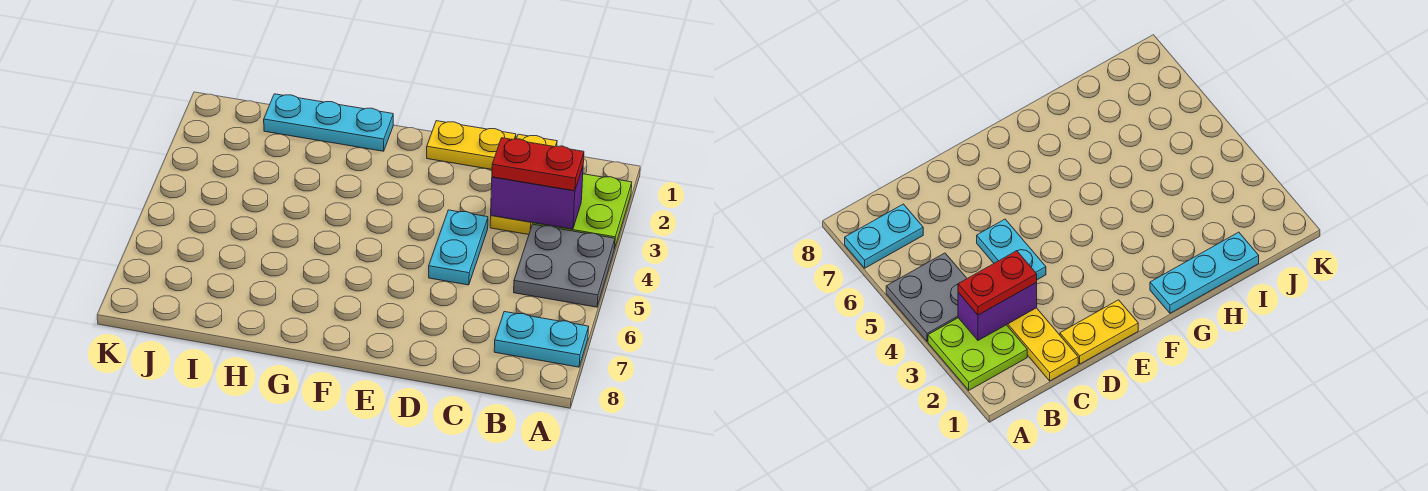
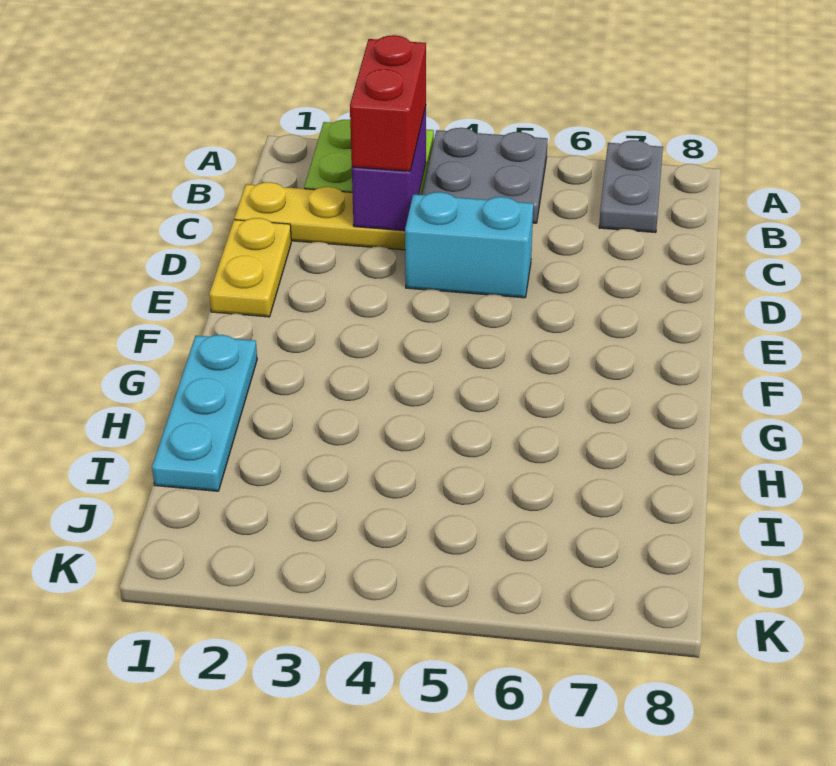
cyan plate A7:B7 level 1 -> grey plate A7:B7 level 1
red plate B3:C3 level 3 -> red brick B3:C3 level 3
cyan plate D4:D5 level 1 -> cyan brick D4:D5 level 1

